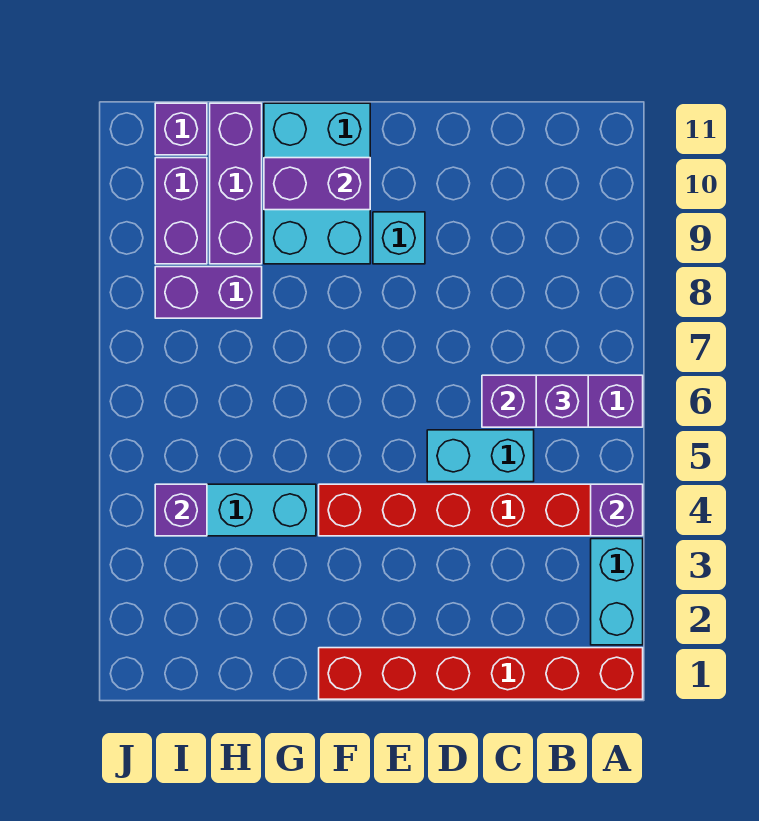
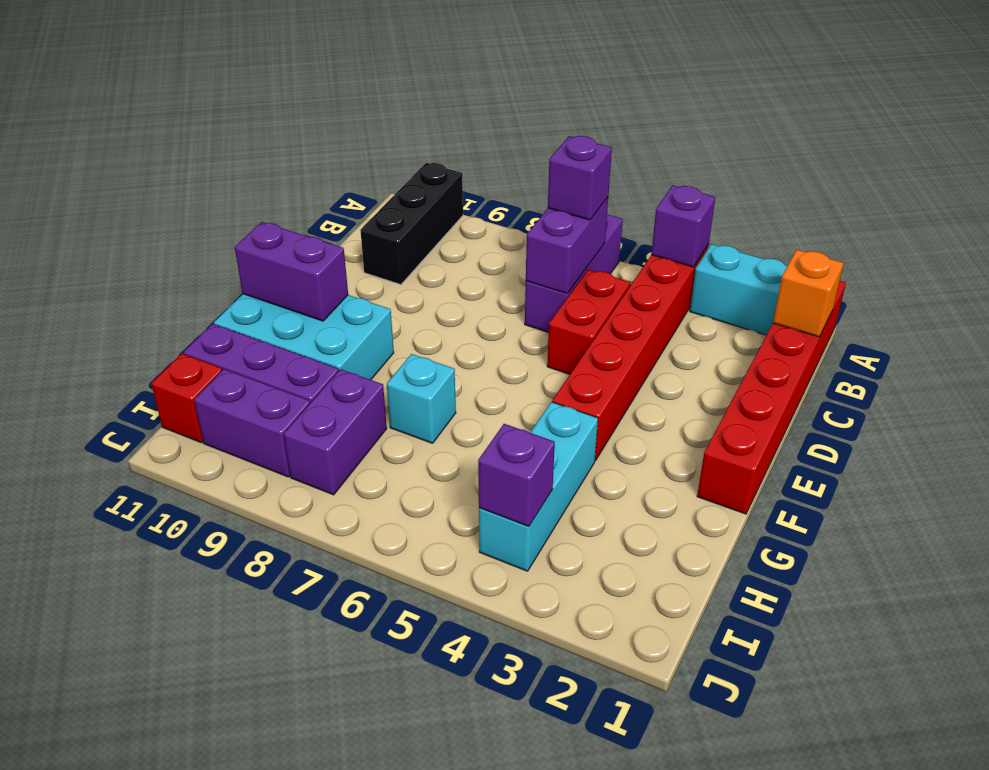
none -> black brick A10:C10 level 1
none -> orange brick B1 level 2
cyan brick C5:D5 level 1 -> red brick C5:D5 level 1
cyan brick E9 level 1 -> cyan brick G7 level 1
purple brick F10:G10 level 2 -> purple brick F10:F11 level 2
purple brick I11 level 1 -> red brick I11 level 1

